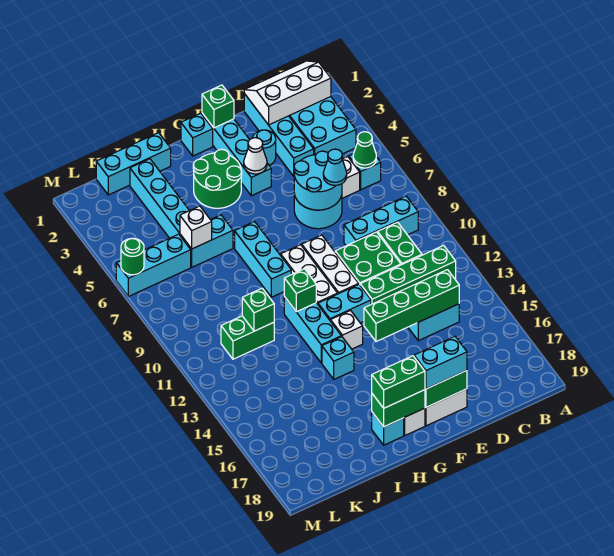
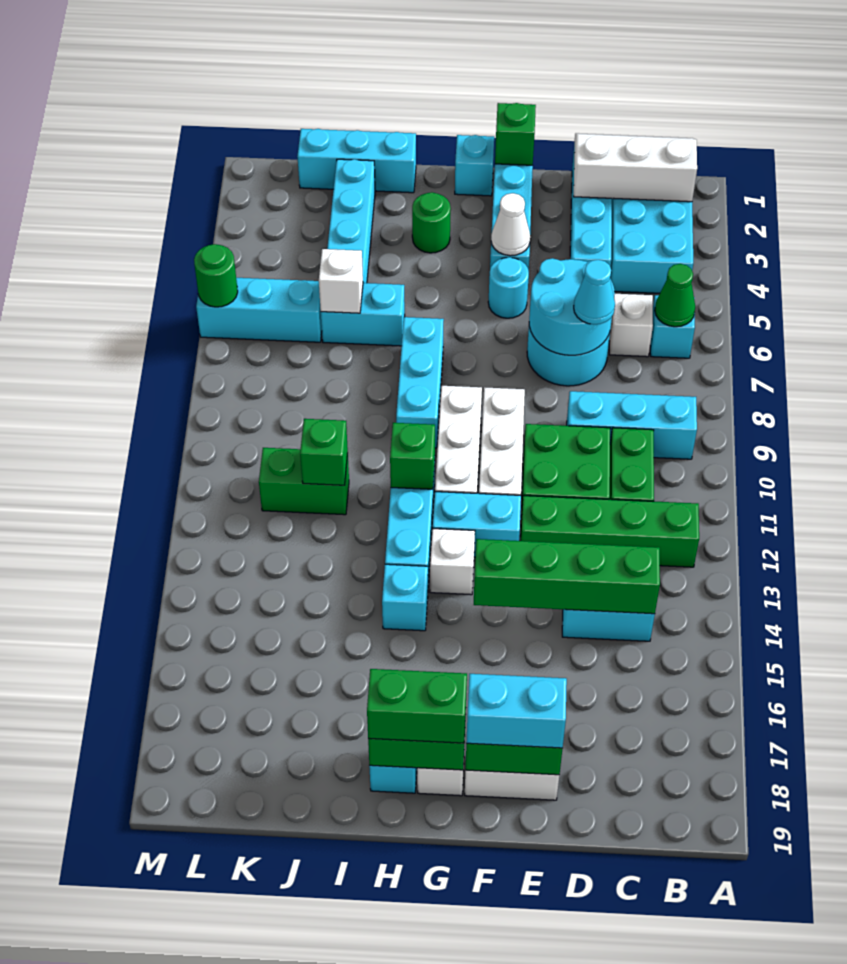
cyan round brick E3 level 1 -> cyan round brick F5 level 1
green round brick G3:H4 level 1 -> green round brick H3 level 1

